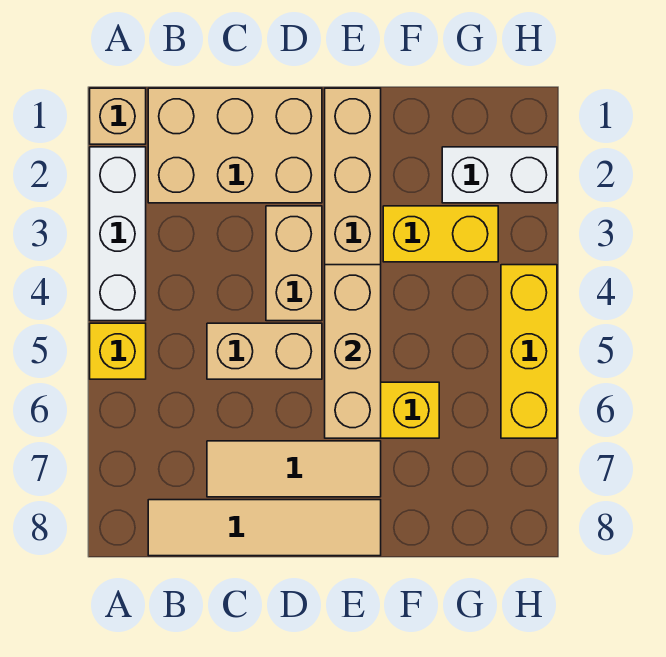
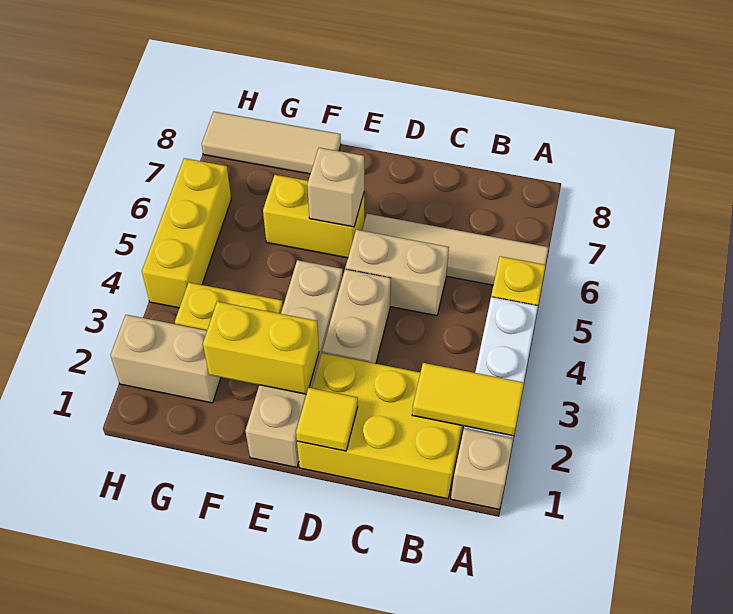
none -> yellow tile A2:B2 level 2
tan brick B1:D2 level 1 -> yellow brick B1:D2 level 1
tan tile B8:E8 level 1 -> tan tile A6:D6 level 1
tan tile C7:E7 level 1 -> tan tile F8:H8 level 1
none -> yellow tile D1 level 2
none -> yellow brick E2:F2 level 2
tan brick E4:E6 level 2 -> tan brick E6 level 2
white brick G2:H2 level 1 -> tan brick G2:H2 level 1

